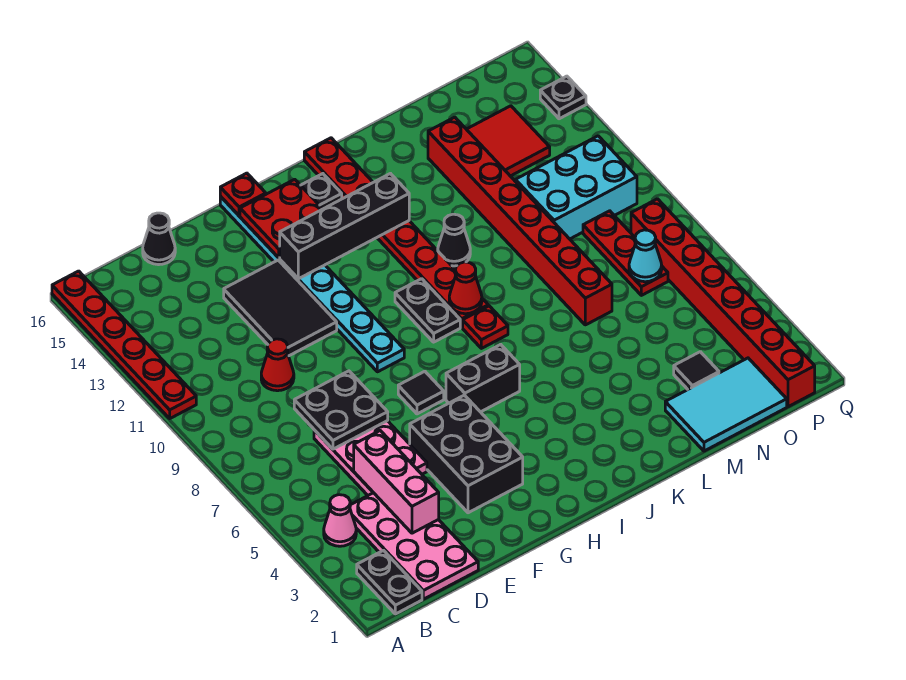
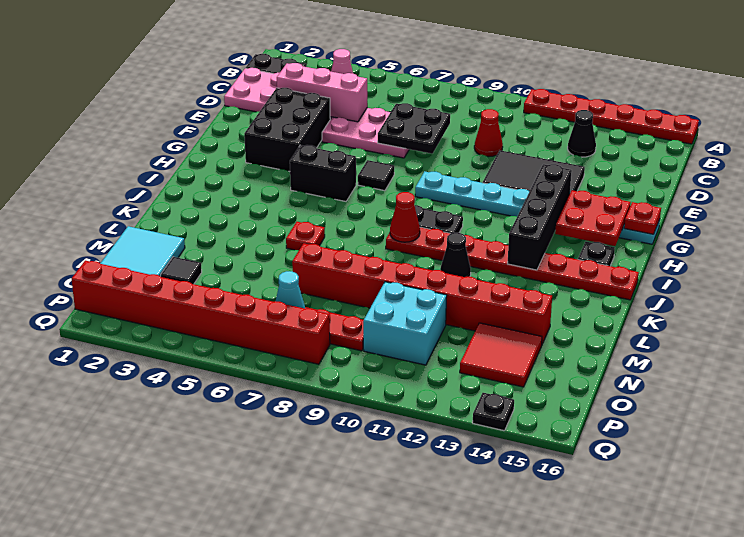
black cone D16 level 1 -> black cone C13 level 1
black brick F3:G5 level 1 -> black brick E3:G4 level 1
black brick H6:I6 level 1 -> black brick H5:H6 level 1
red plate J8 level 1 -> red plate K6 level 1
cyan brick N10:P11 level 1 -> cyan brick N10:O11 level 1

